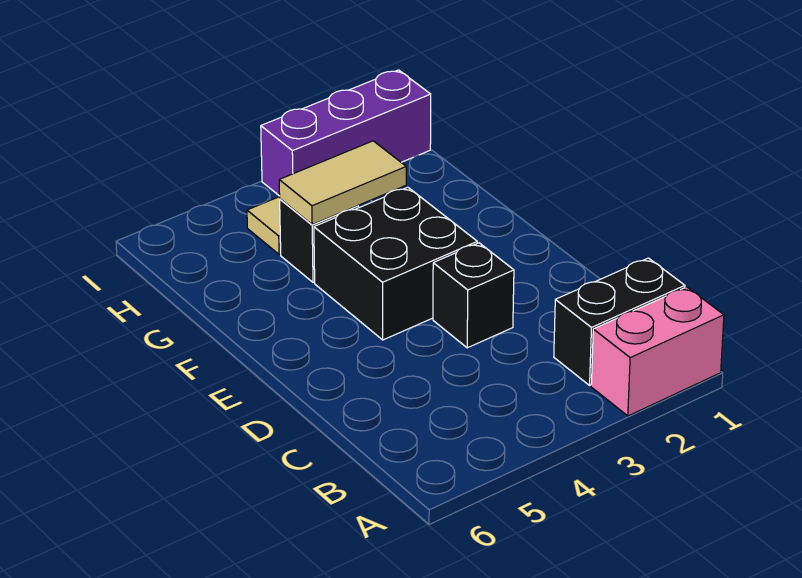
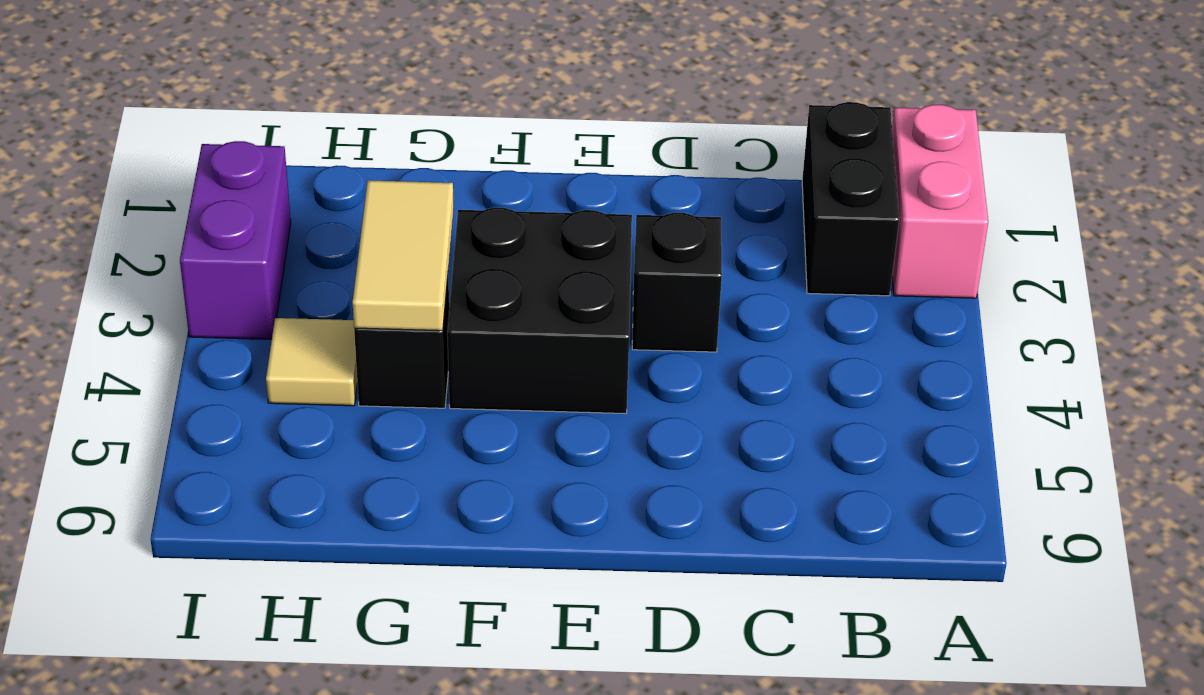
purple brick I1:I3 level 1 -> purple brick I2:I3 level 1

